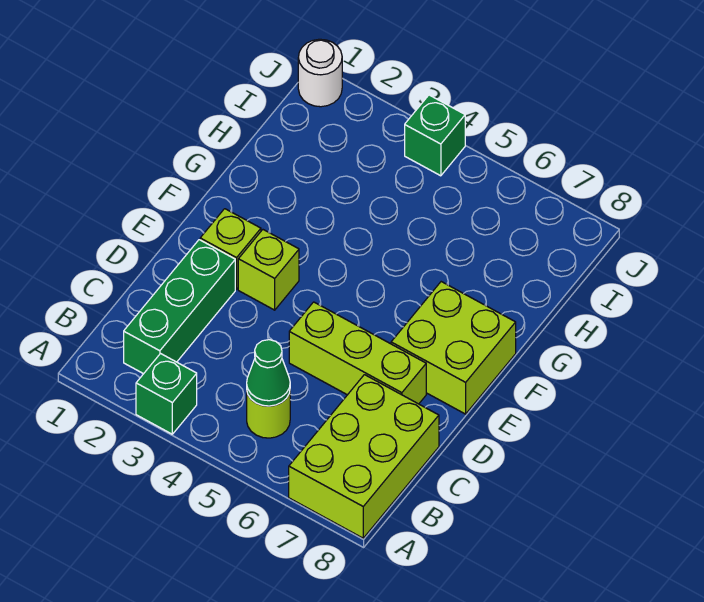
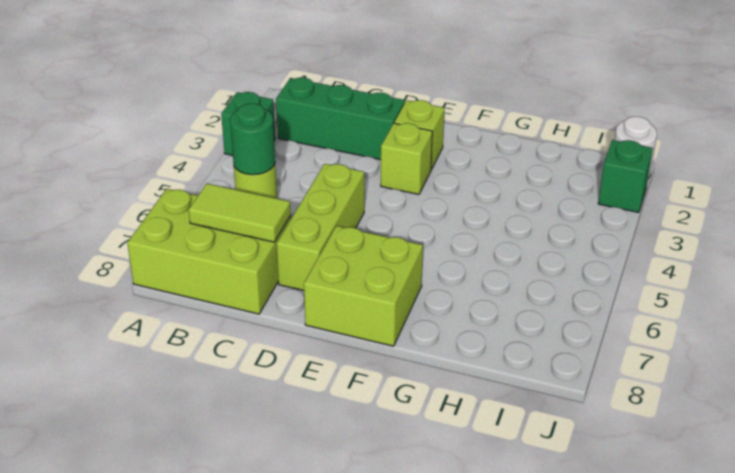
green cone B5 level 2 -> green round brick B5 level 2
none -> lime tile B7:C7 level 2
green brick J4 level 1 -> green brick J2 level 1

